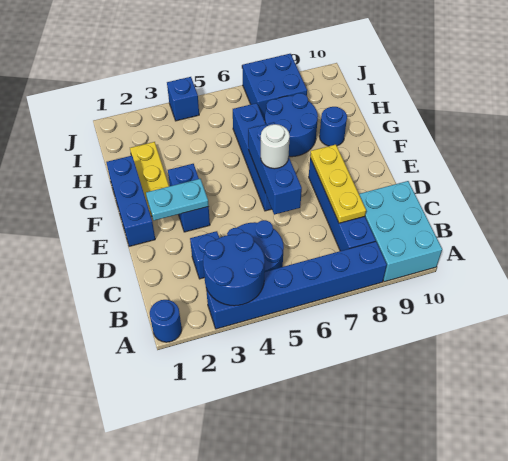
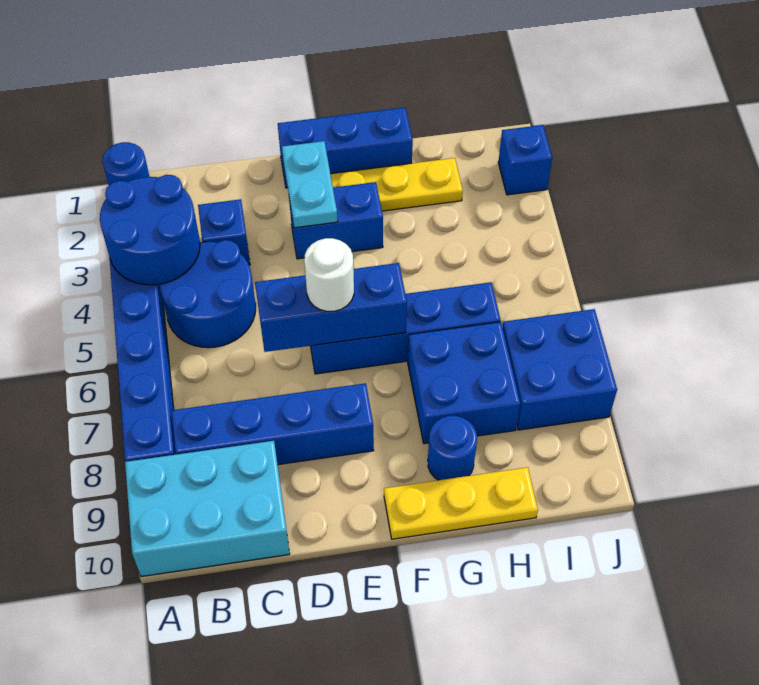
yellow plate C8:E8 level 2 -> yellow plate F10:H10 level 1
blue round brick G7:H8 level 1 -> blue brick G7:H8 level 1
blue brick J4 level 1 -> blue brick J2 level 1

